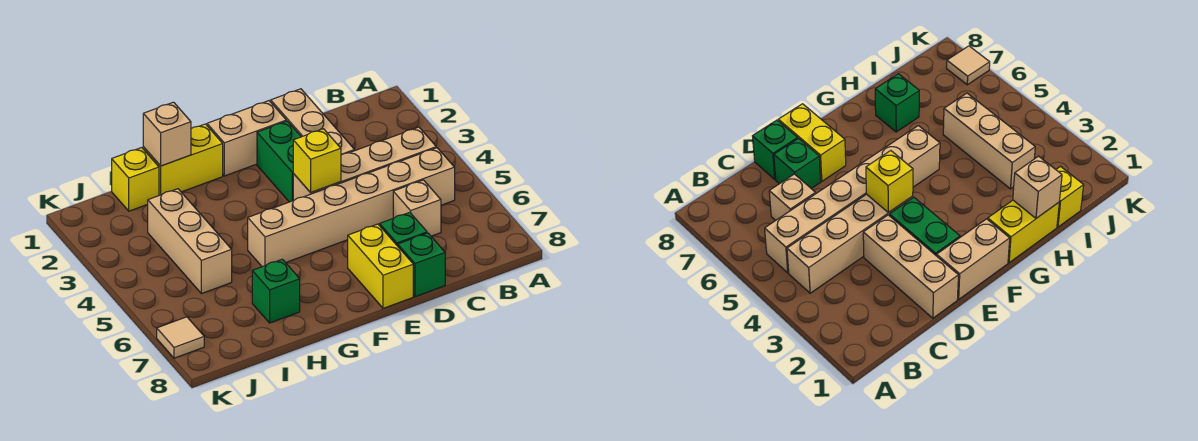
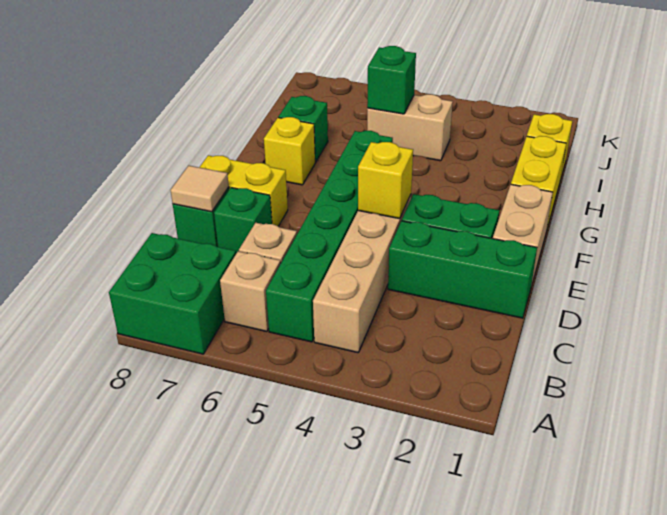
none -> green brick A7:B8 level 1
tan brick B5:G5 level 1 -> green brick B5:G5 level 1
tan brick D1:D3 level 1 -> green brick D1:D3 level 1
none -> yellow brick G7 level 1
tan brick H1 level 2 -> tan brick B6 level 1
tan brick I3:I5 level 1 -> tan brick I4:I5 level 1
none -> green brick I5 level 2
tan tile K7 level 1 -> tan tile D8 level 2

